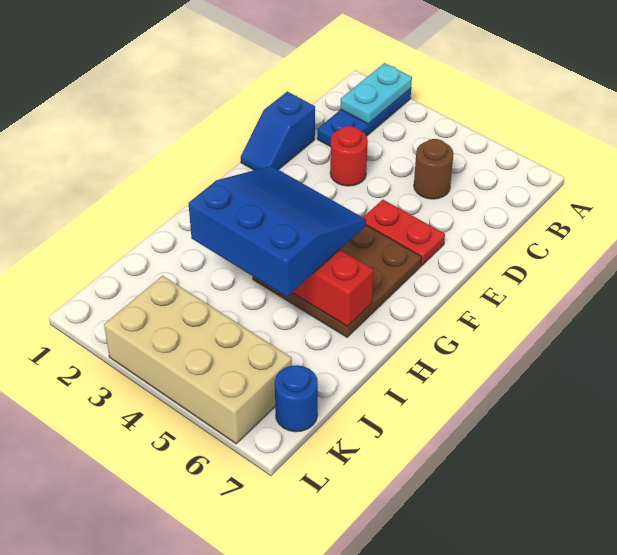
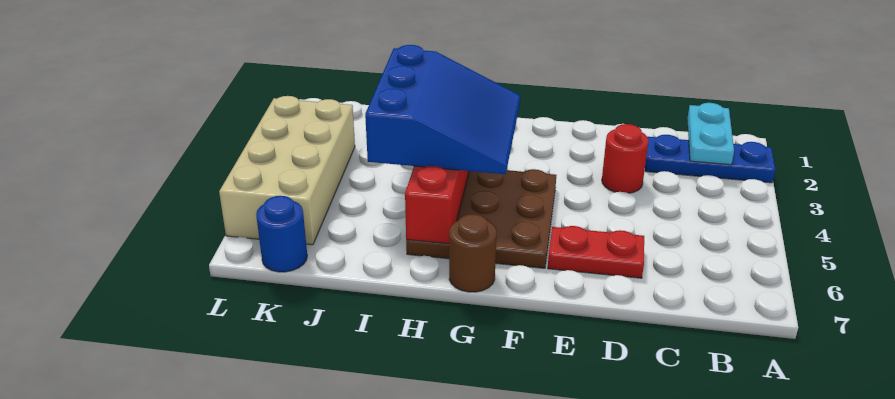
cyan plate A2:B2 level 2 -> cyan plate B1:B2 level 2
brown round brick C5 level 1 -> brown round brick G7 level 1
blue slope D1:E1 level 1 top D -> none
red plate E5:E6 level 1 -> red plate D6:E6 level 1

